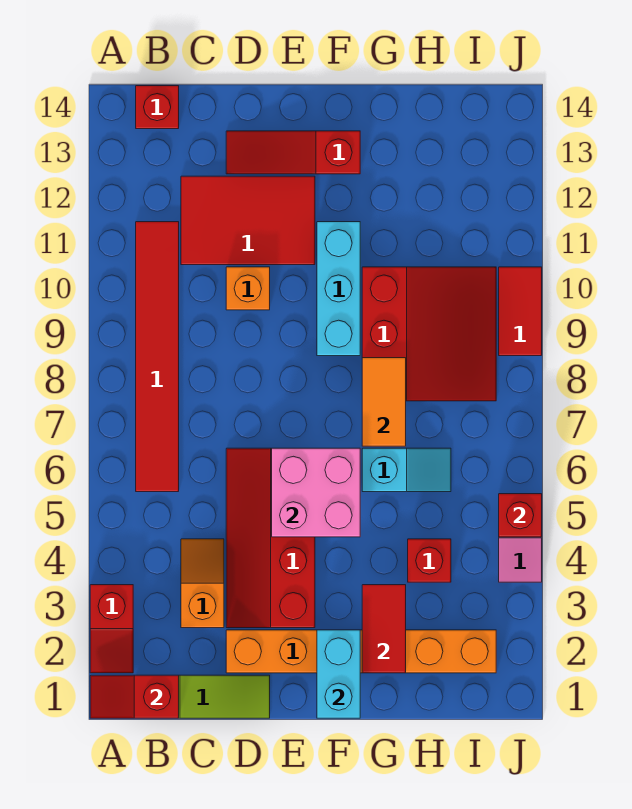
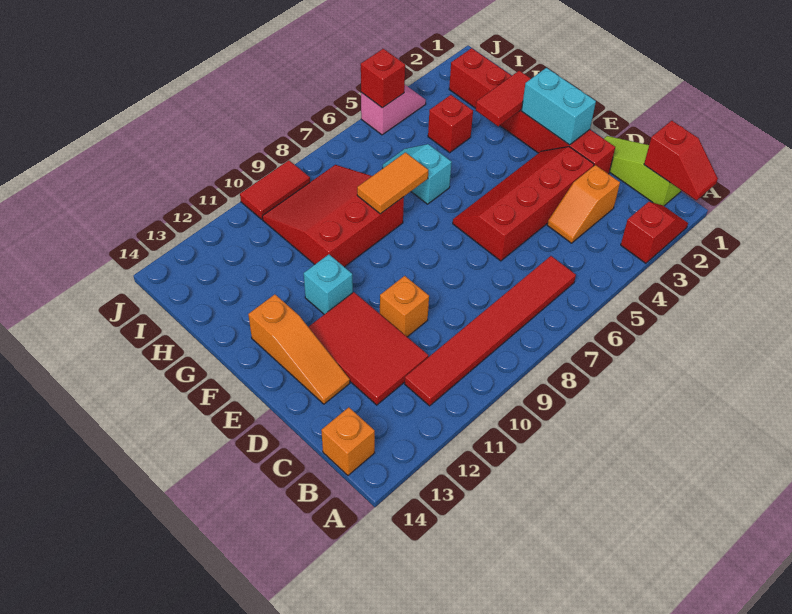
red brick B14 level 1 -> orange brick B14 level 1
orange brick D2:I2 level 1 -> red brick D2:I2 level 1
red slope D3:E6 level 1 top E -> red slope D3:E6 level 1 top D
red slope D13:F13 level 1 top F -> orange slope D13:F13 level 1 top F
pink brick E5:F6 level 2 -> none
cyan brick F1:F2 level 2 -> cyan brick E2:F2 level 2
cyan brick F9:F11 level 1 -> cyan brick F11 level 1

